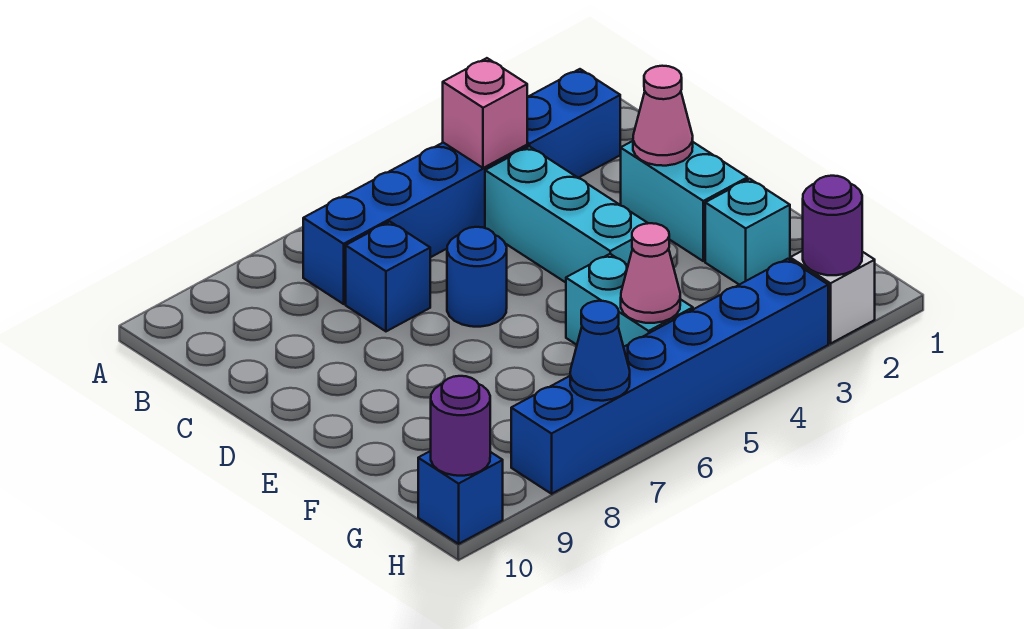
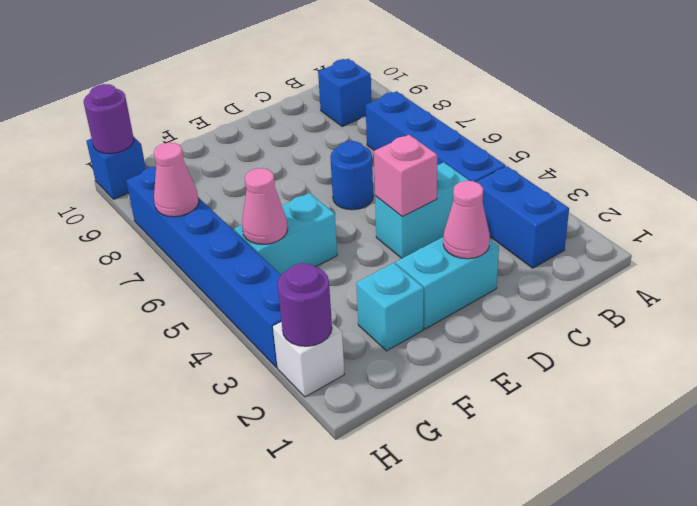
pink brick B4 level 2 -> pink brick D4 level 2
cyan brick C4:E4 level 1 -> cyan brick C4:D4 level 1
blue brick C7 level 1 -> blue brick B9 level 1
blue cone H7 level 2 -> pink cone H7 level 2

